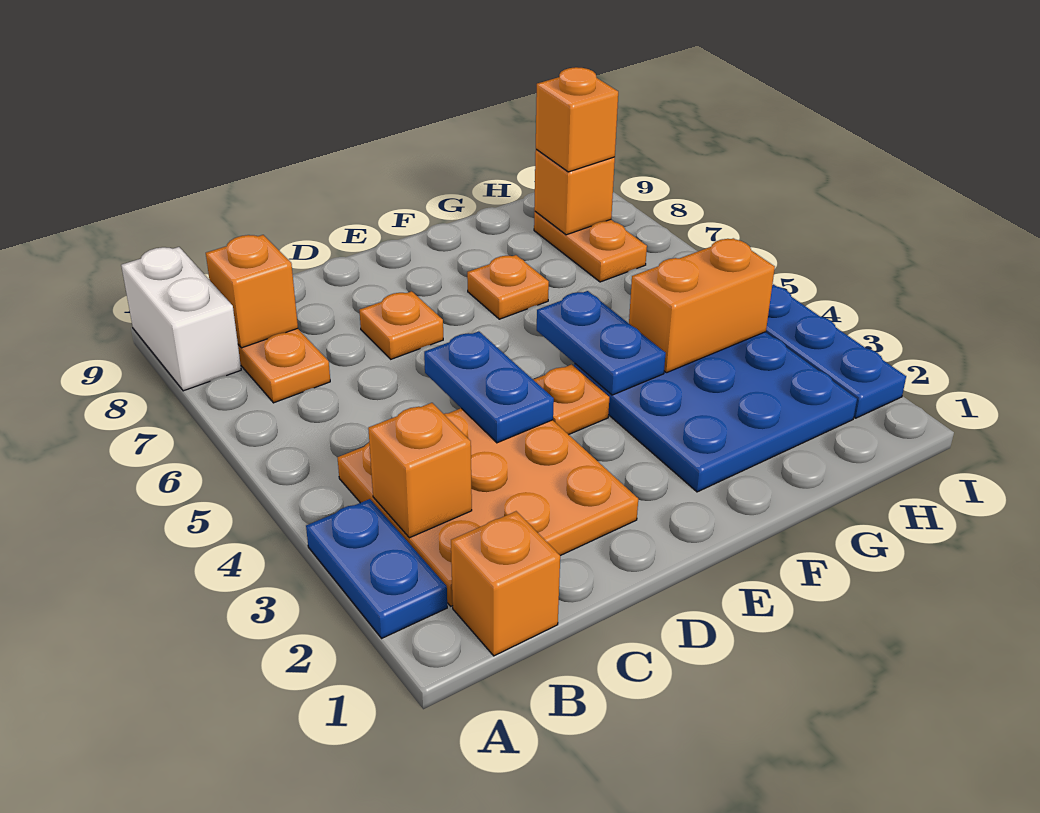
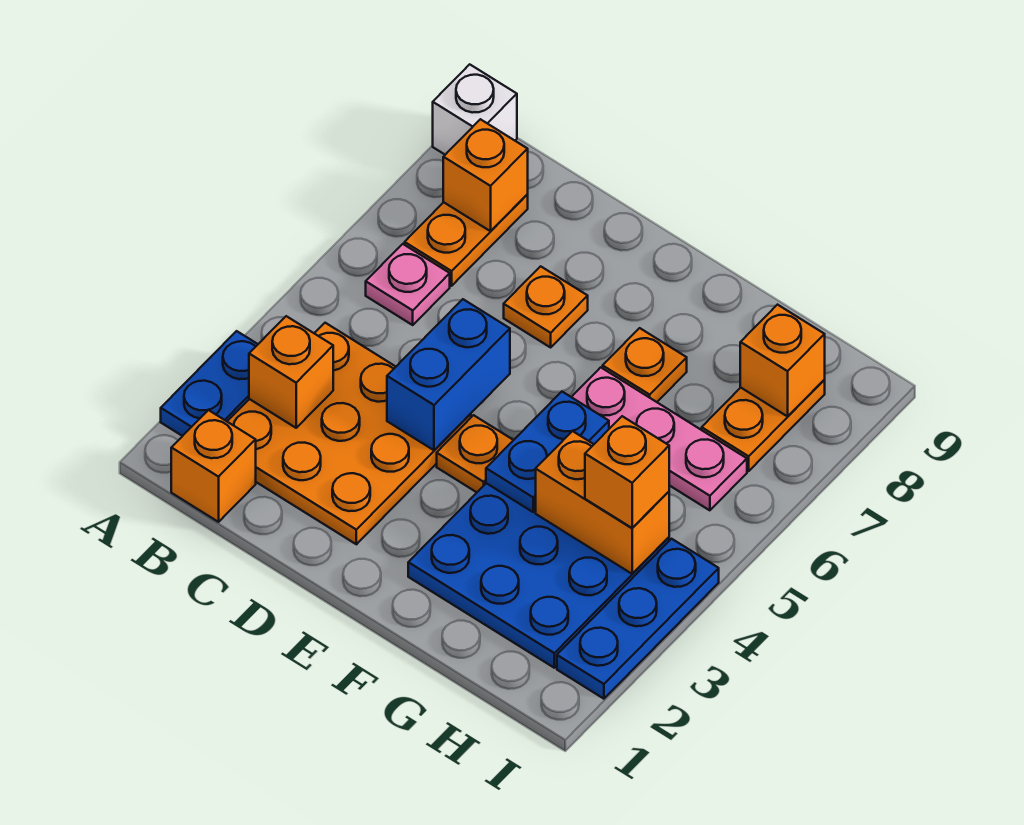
white brick A8:A9 level 1 -> white brick A9 level 1
none -> pink plate B6 level 1
blue plate D4:D5 level 2 -> blue brick D4:D5 level 2
none -> pink plate F6:H6 level 1
orange brick H8 level 3 -> orange brick H4 level 3

